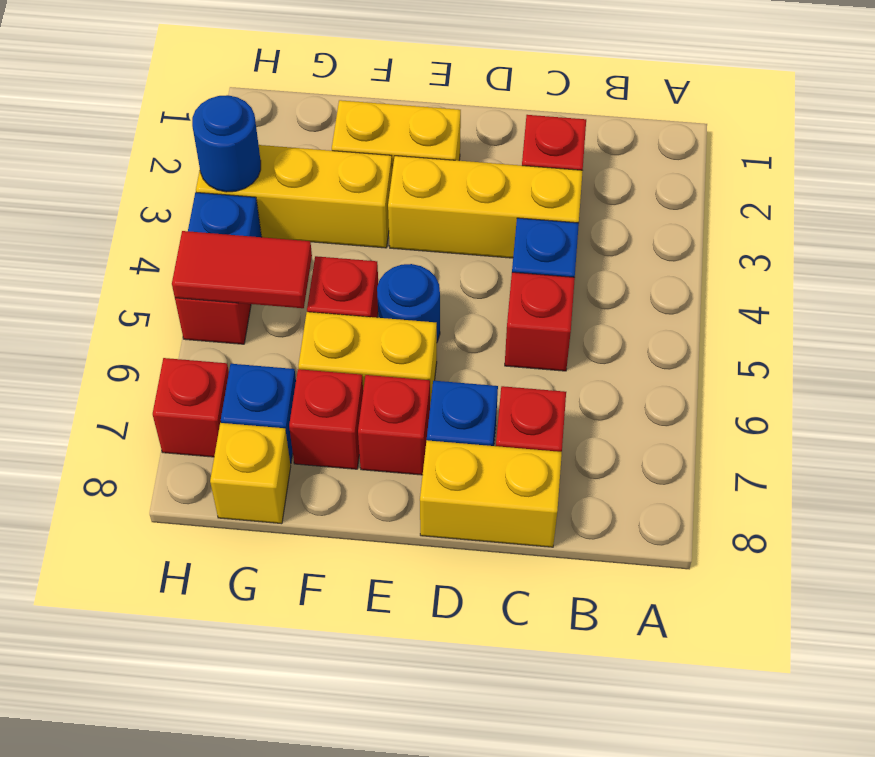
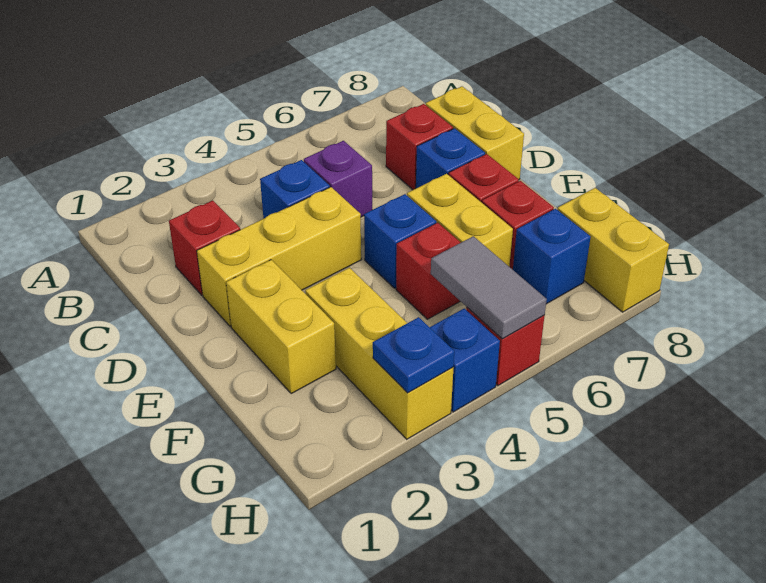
yellow brick C3:E3 level 1 -> yellow brick D2:D4 level 1
red brick C5 level 1 -> purple brick C5 level 1
blue round brick E5 level 1 -> blue brick E5 level 1
red tile G5:H5 level 2 -> grey tile G5:H5 level 2
yellow brick G8 level 1 -> yellow brick G8:H8 level 1
blue round brick H3 level 2 -> blue plate H3 level 2
red brick H7 level 1 -> none

